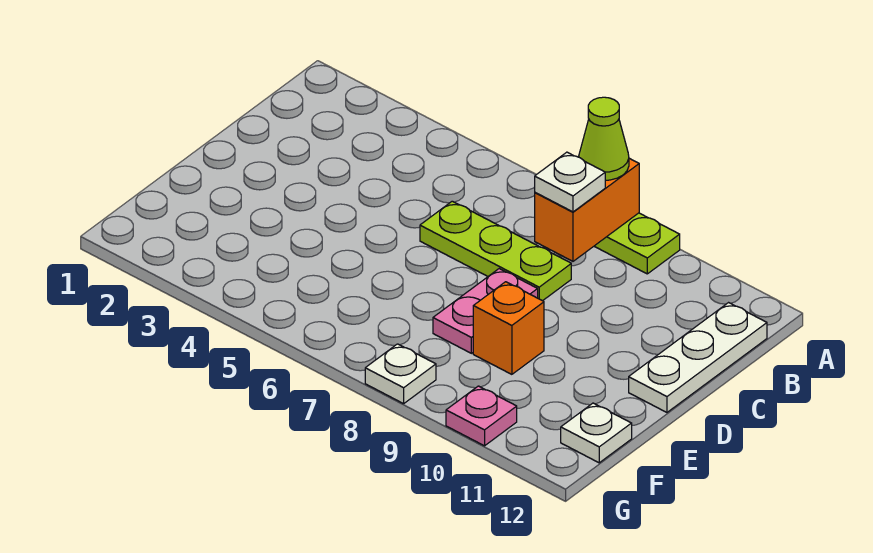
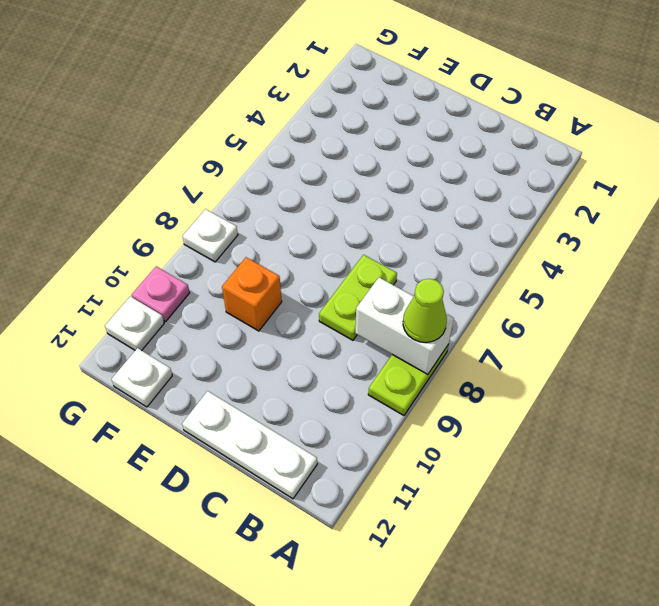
orange brick A8:B8 level 2 -> white brick A8:B8 level 2
white plate B8 level 3 -> white plate G11 level 1
lime plate C6:C8 level 1 -> lime plate C7:C8 level 1
pink plate D8:E8 level 1 -> none

